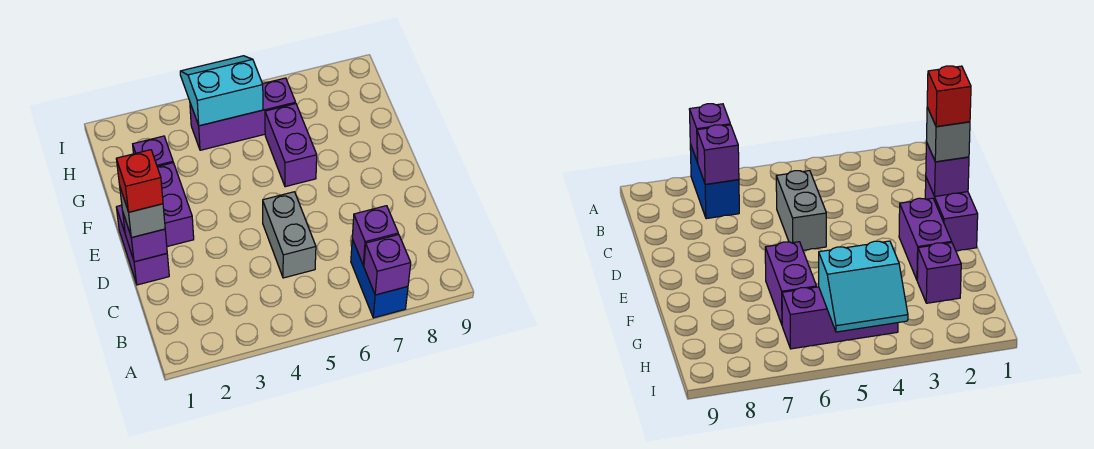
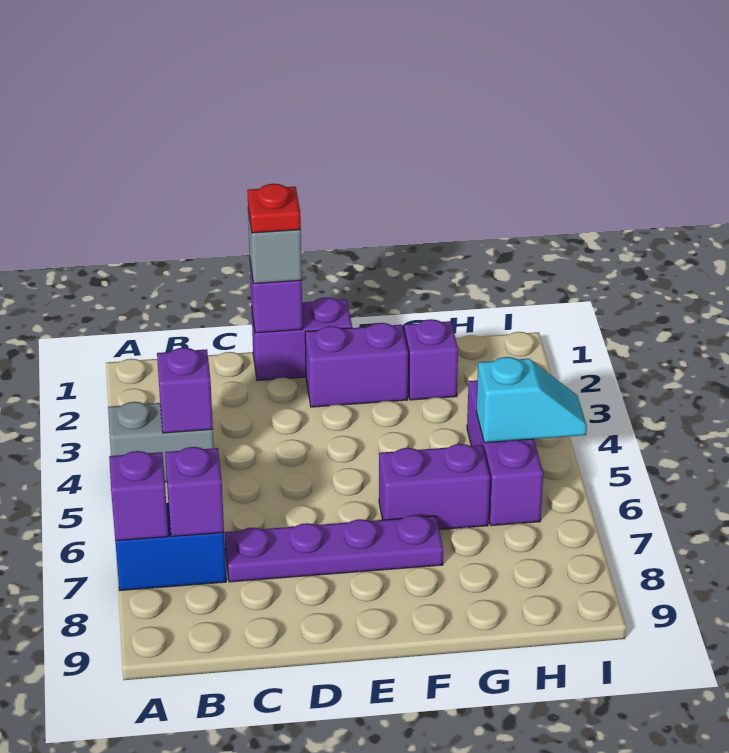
none -> purple brick B4 level 2
grey brick C5:D5 level 1 -> grey brick A4:B4 level 1
none -> purple plate C7:F7 level 1
red brick D1 level 4 -> red plate D1 level 4
cyan slope H4:I5 level 2 top H -> cyan slope H5:I5 level 2 top H

